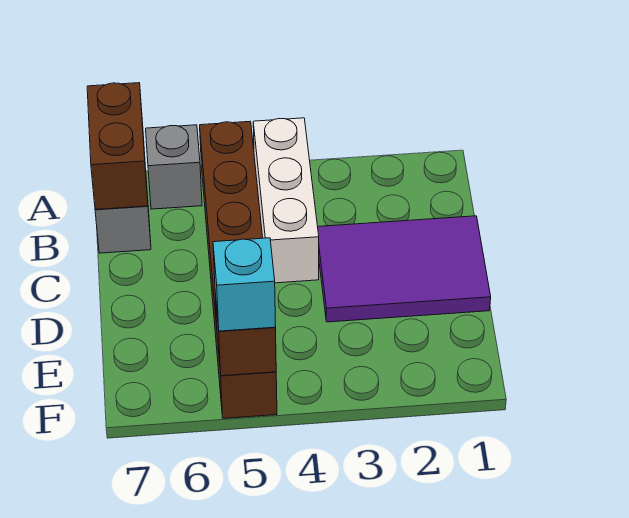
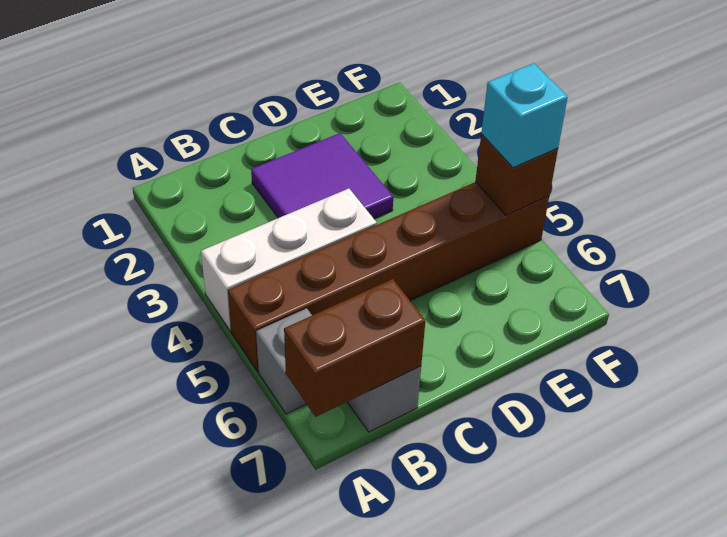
purple tile C1:D3 level 1 -> purple tile C2:D3 level 1

